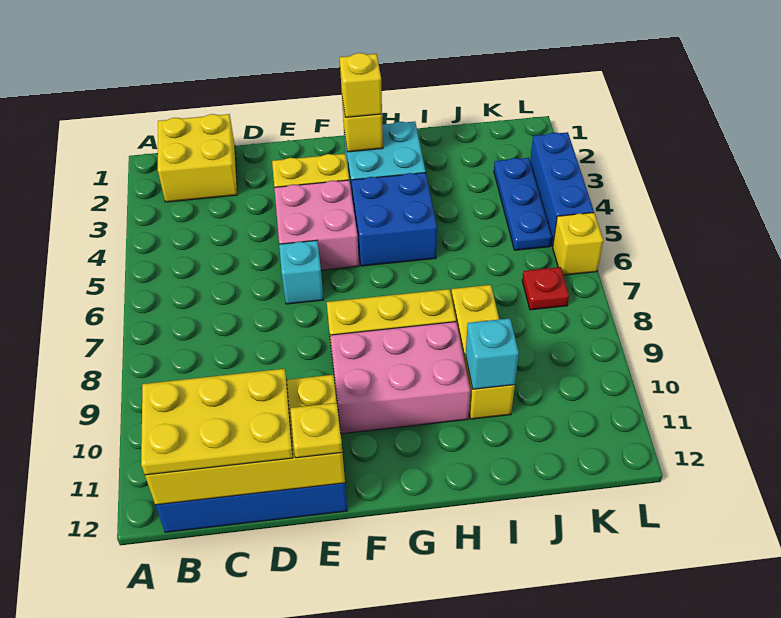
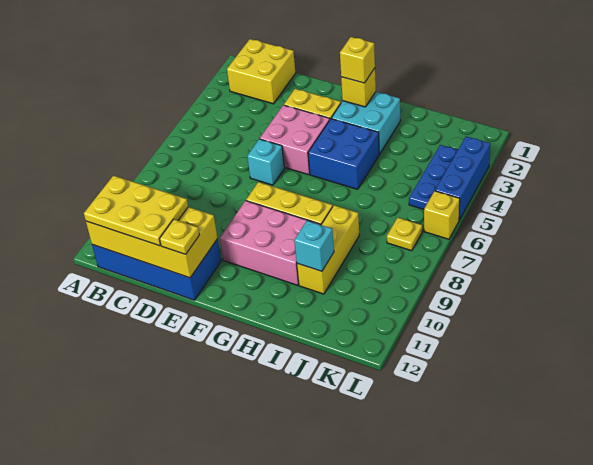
red plate K7 level 1 -> yellow plate K7 level 1

